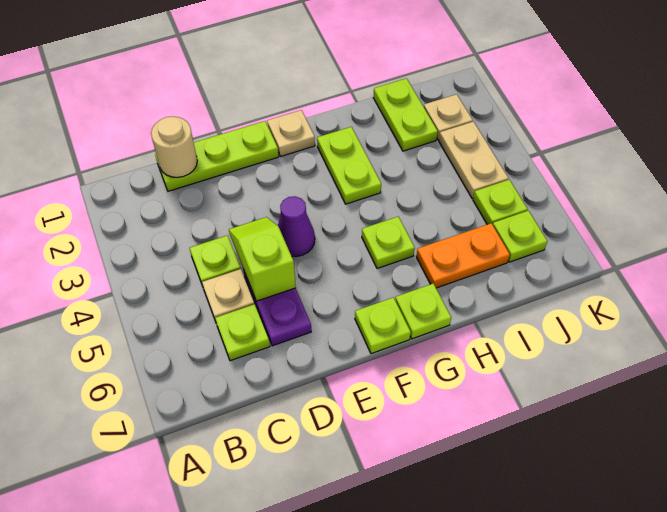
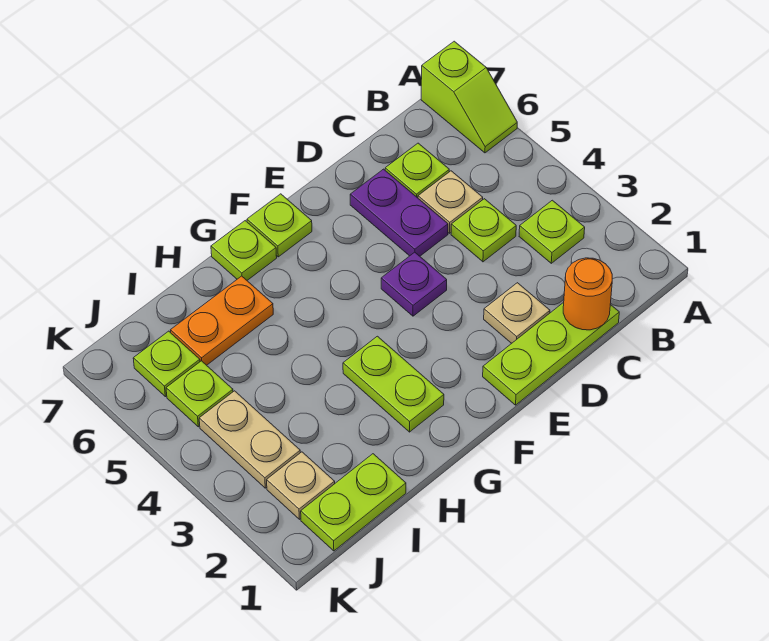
tan round brick C1 level 2 -> orange round brick C1 level 2
lime slope D4:D5 level 2 top 5 -> lime slope A6:A7 level 1 top 7
purple cone E4 level 1 -> purple plate E4 level 1
tan plate F1 level 1 -> tan plate D2 level 1
lime plate G5 level 1 -> lime plate B3 level 1
lime plate I1:I2 level 1 -> lime plate I1:J1 level 1

